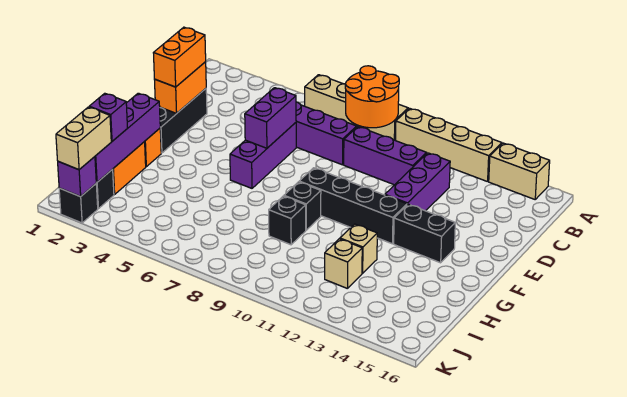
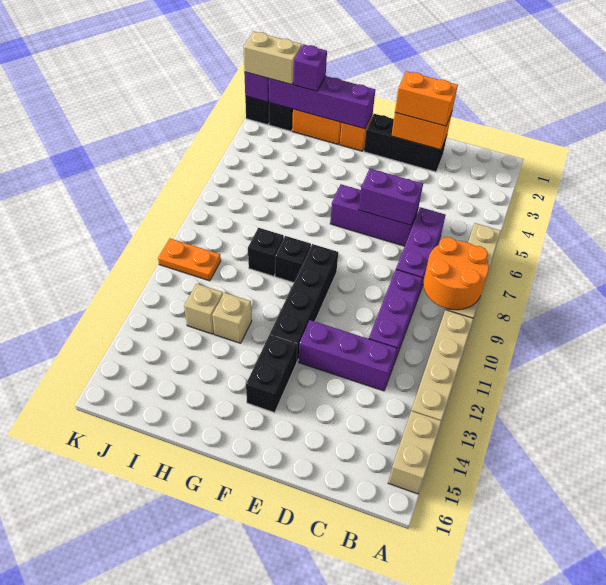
none -> orange plate J10:K10 level 1

